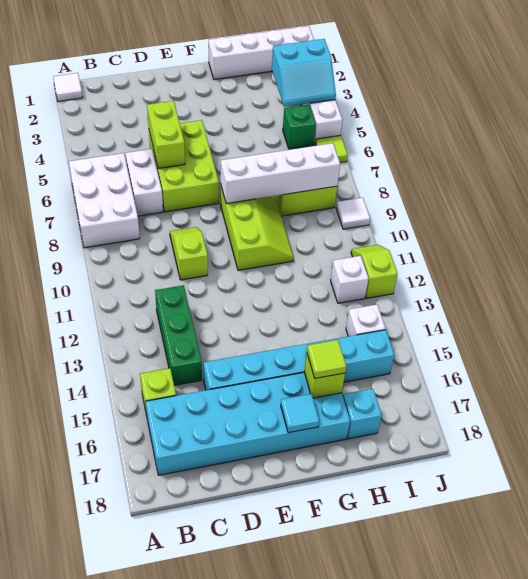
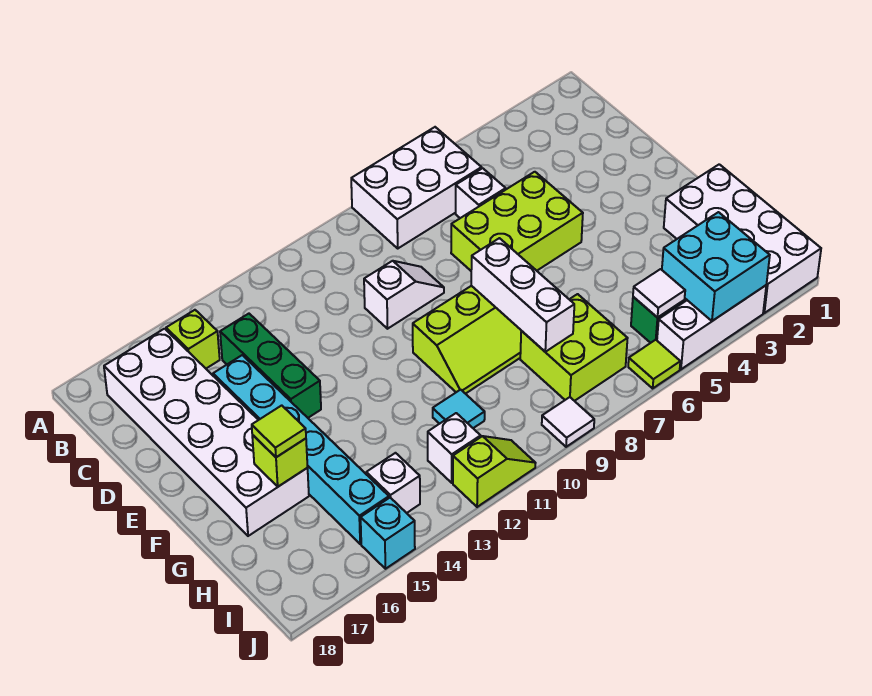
white tile A1 level 1 -> white tile I5 level 2
cyan brick B16:G17 level 1 -> white brick B16:G17 level 1
white brick C6:C7 level 1 -> white brick C6 level 1
green brick C12:C14 level 1 -> green brick C14:E14 level 1
lime brick D5:D6 level 2 -> none
lime slope D9:D10 level 1 top 10 -> white slope D9:D10 level 1 top 10
white brick F8:I8 level 2 -> white brick F8:H8 level 2
cyan tile F17 level 2 -> cyan tile H11 level 1
white brick G1:J1 level 1 -> white brick G1:J2 level 1
cyan brick H17 level 1 -> cyan brick J15 level 1
cyan slope I3:J4 level 2 top 3 -> cyan brick I3:J4 level 2

